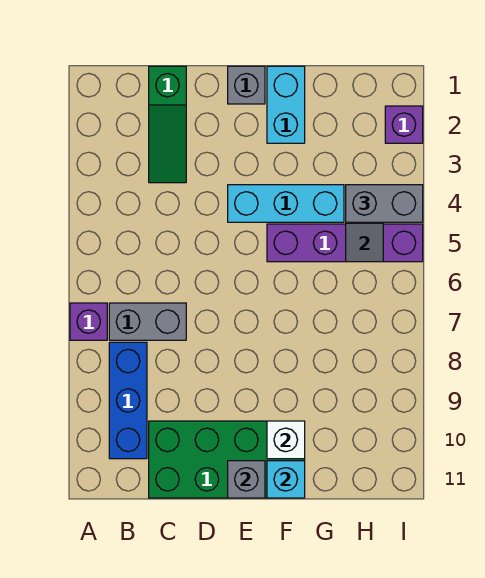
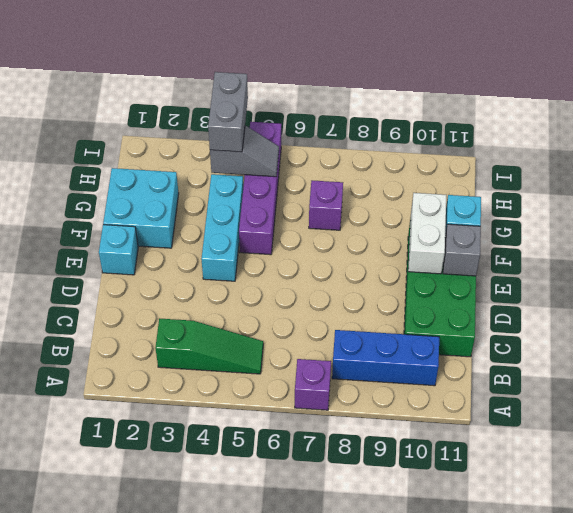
grey brick B7:C7 level 1 -> none
green slope C1:C3 level 1 top 1 -> green slope B3:B5 level 1 top 3
grey brick E1 level 1 -> cyan brick E1 level 1
cyan brick F1:F2 level 1 -> cyan brick F1:G2 level 1
white brick F10 level 2 -> white brick E10:F10 level 2
purple brick I2 level 1 -> purple brick G7 level 1

